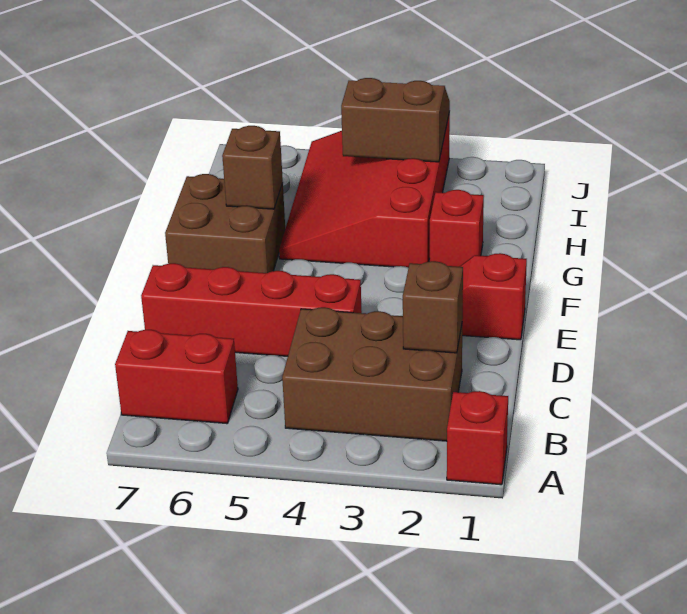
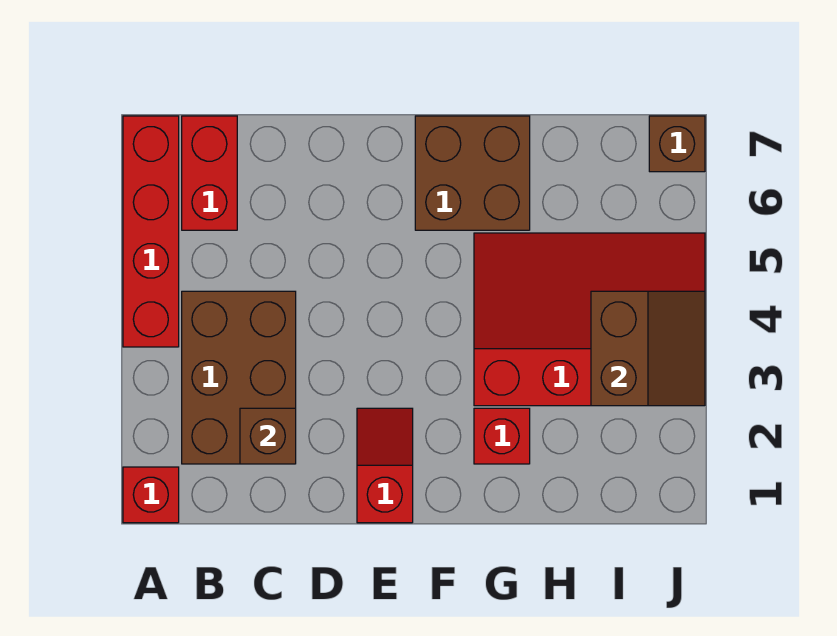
red brick D4:D7 level 1 -> red brick A4:A7 level 1
brown brick G6 level 2 -> brown brick J7 level 1

